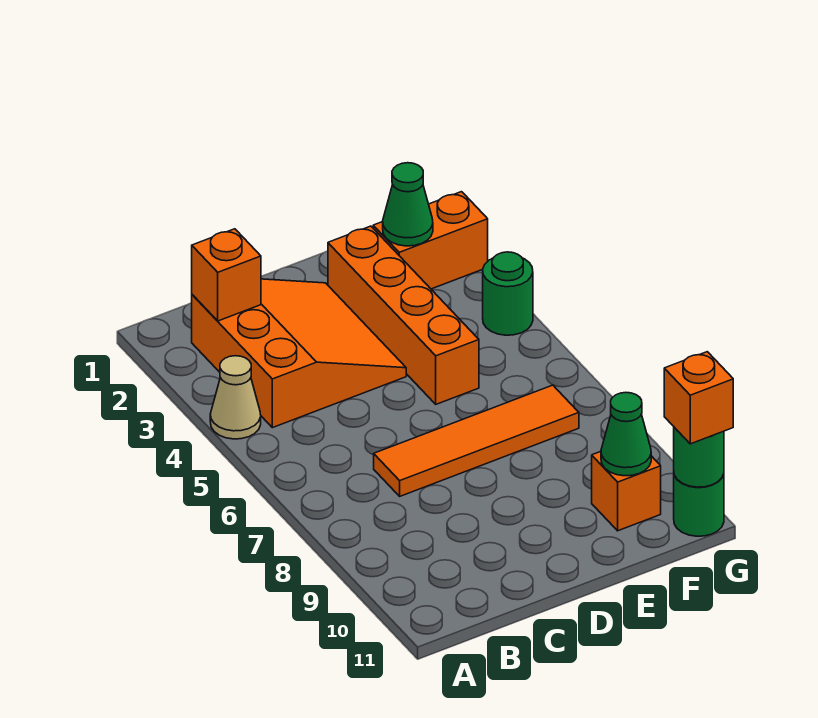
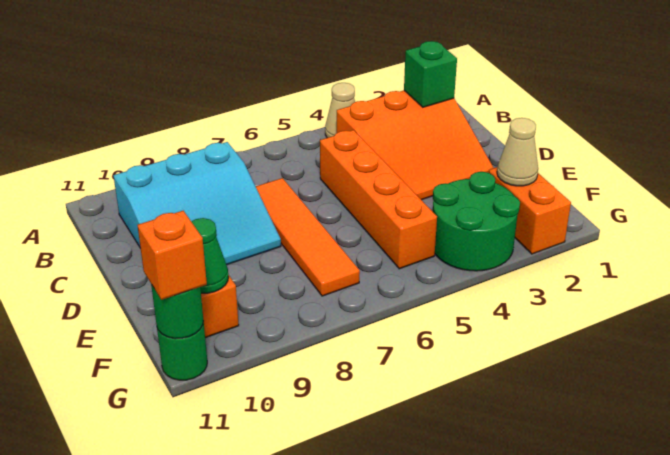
orange brick B2 level 2 -> green brick B2 level 2
none -> cyan slope B8:D10 level 1 top B
orange brick E2:E5 level 1 -> orange brick C5:F5 level 1
green cone F2 level 2 -> tan cone F2 level 2
green round brick G4 level 1 -> green round brick F3:G4 level 1

